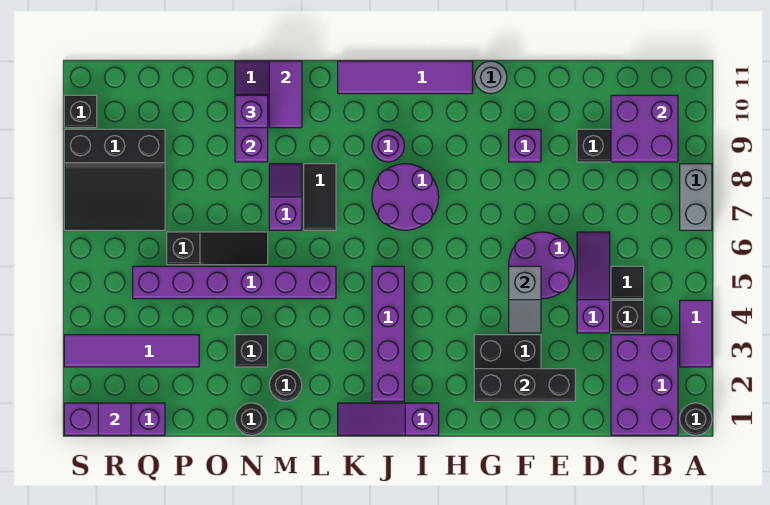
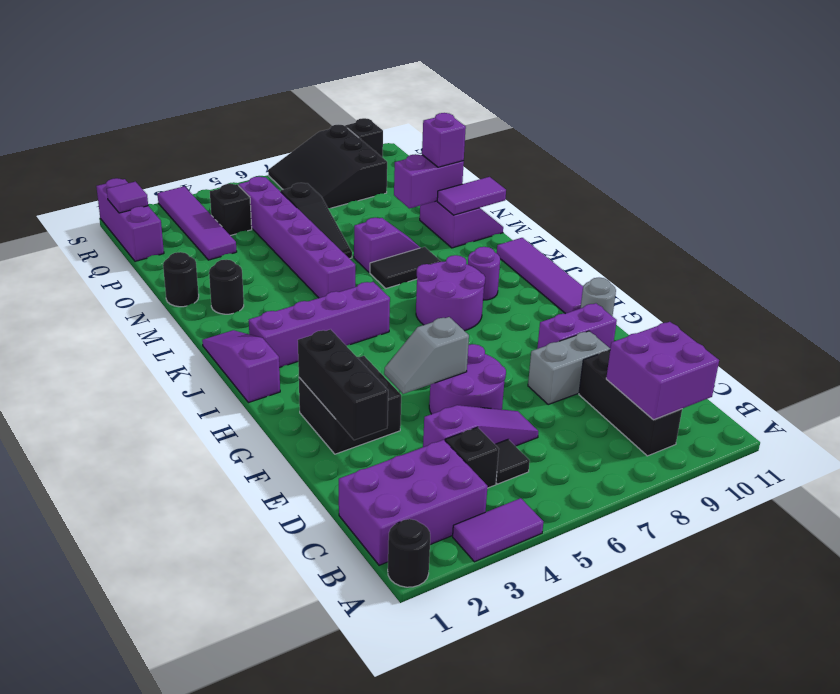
grey brick A7:A8 level 1 -> grey brick E8:E9 level 1
purple brick F9 level 1 -> purple brick F9:F10 level 1
black brick N3 level 1 -> black brick Q4 level 1

